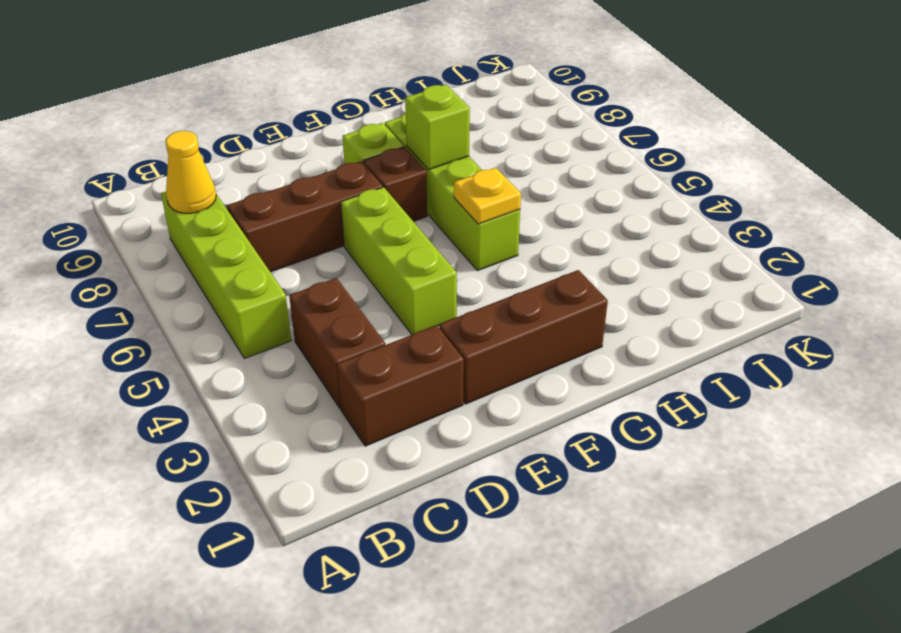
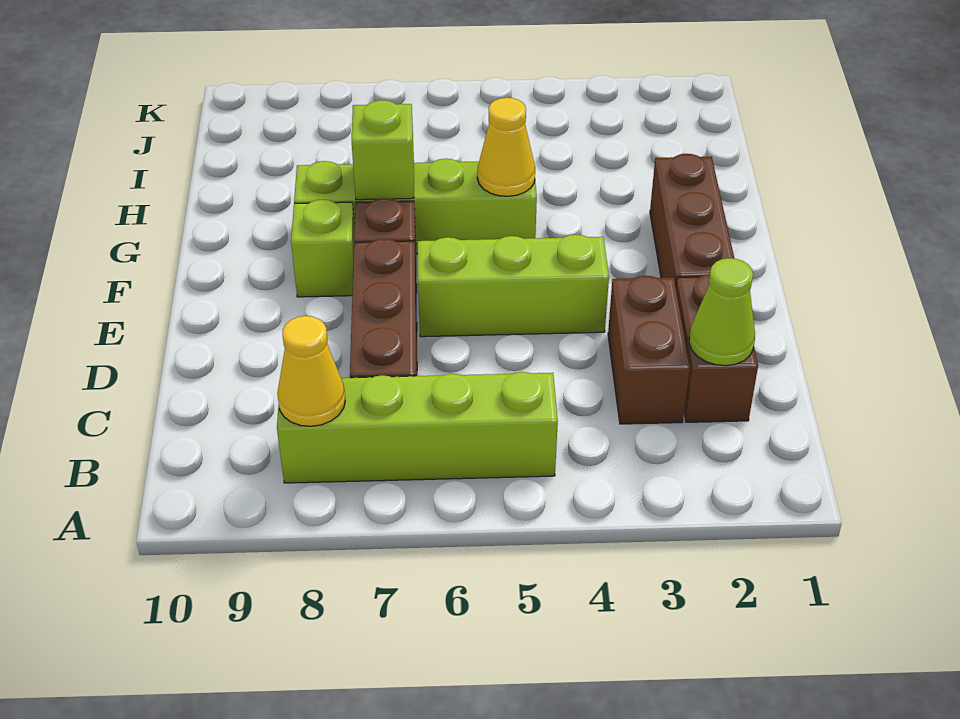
none -> lime cone C2 level 2
brown brick C3:C4 level 1 -> brown brick C3:D3 level 1
yellow plate G5 level 2 -> yellow cone G5 level 2

